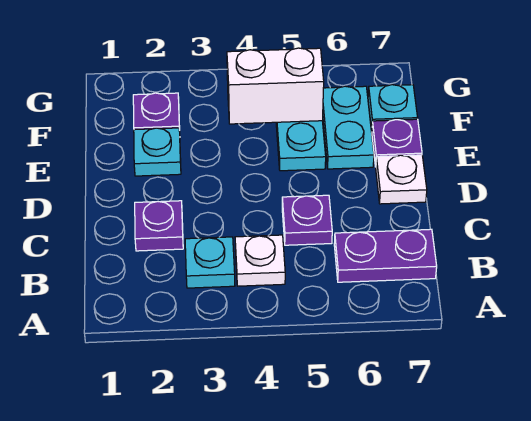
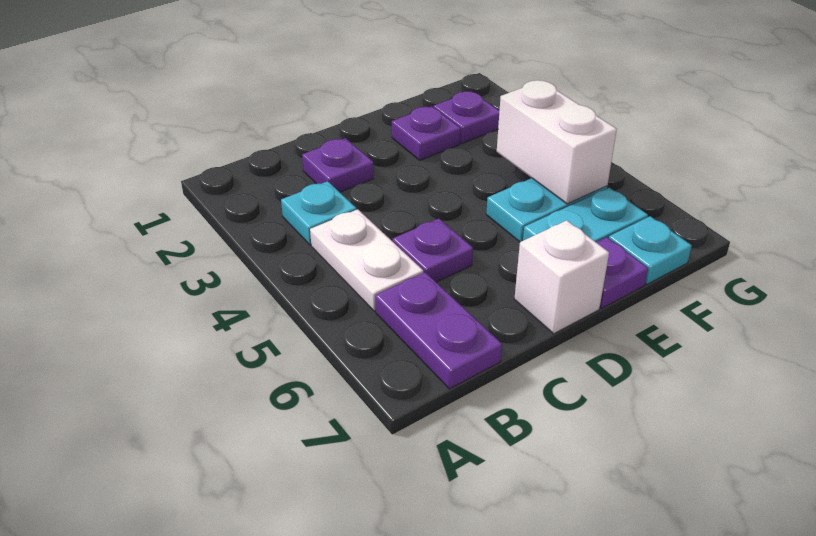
white plate B4 level 1 -> white plate B4:B5 level 1
white plate D7 level 1 -> white brick D7 level 1
cyan plate E2 level 1 -> purple plate E2 level 1

